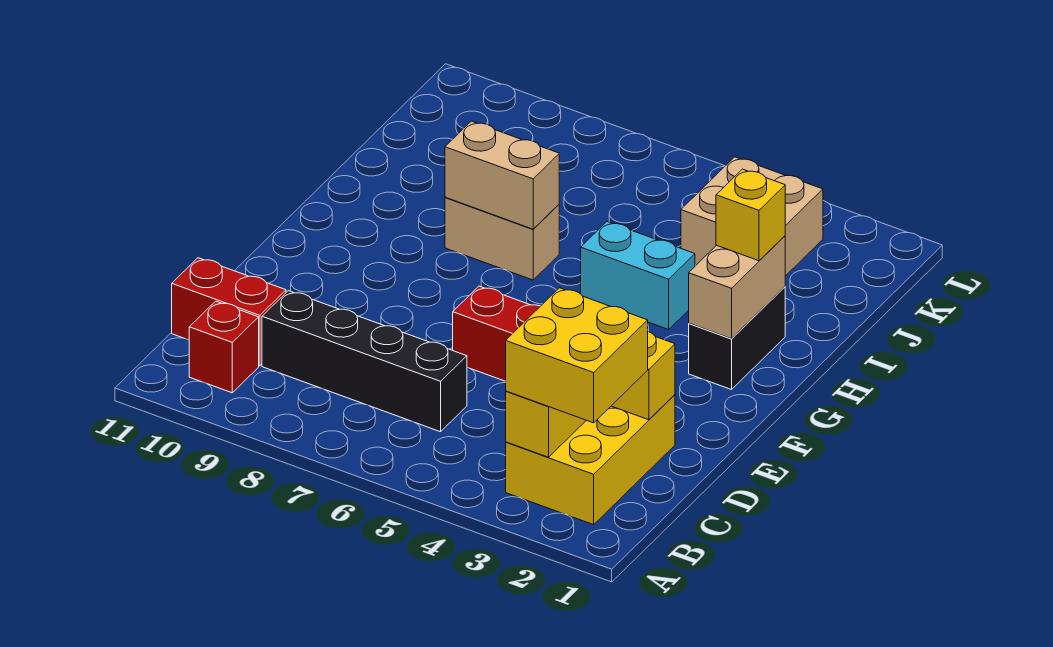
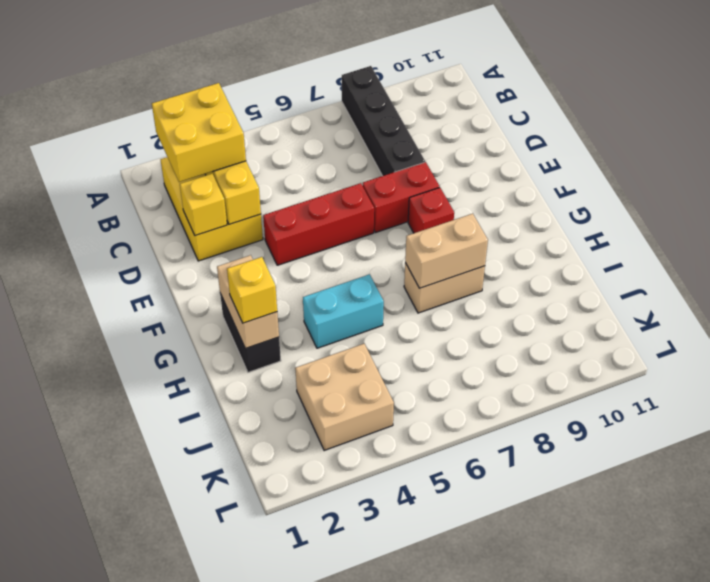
red brick B10 level 1 -> red brick F8 level 1
black brick C6:C9 level 1 -> black brick A8:D8 level 1
red brick C10:C11 level 1 -> red brick E7:E8 level 1

